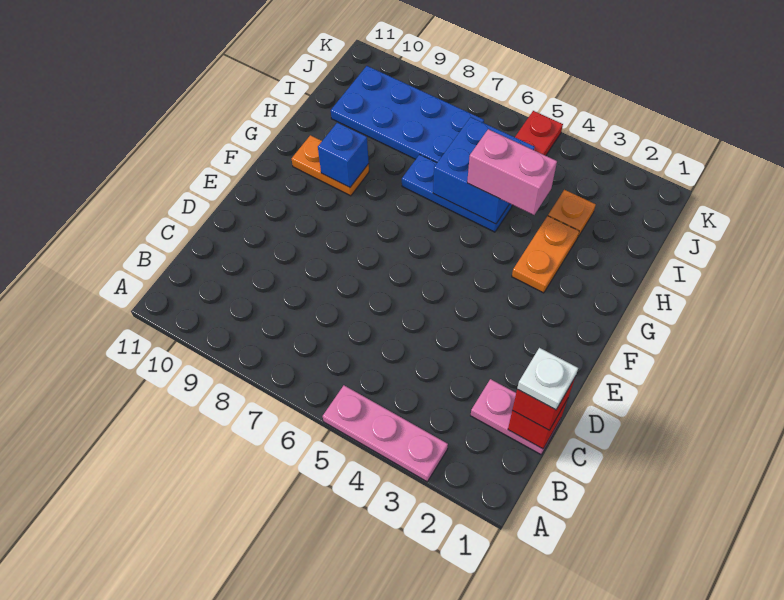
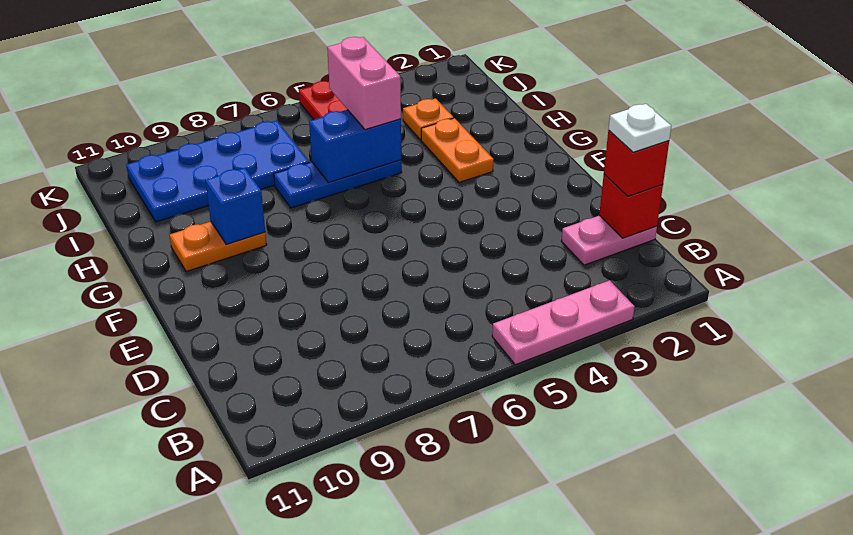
pink brick H4:H5 level 3 -> pink brick H5:I5 level 3
blue brick H5:I6 level 2 -> blue brick H5:H6 level 2

